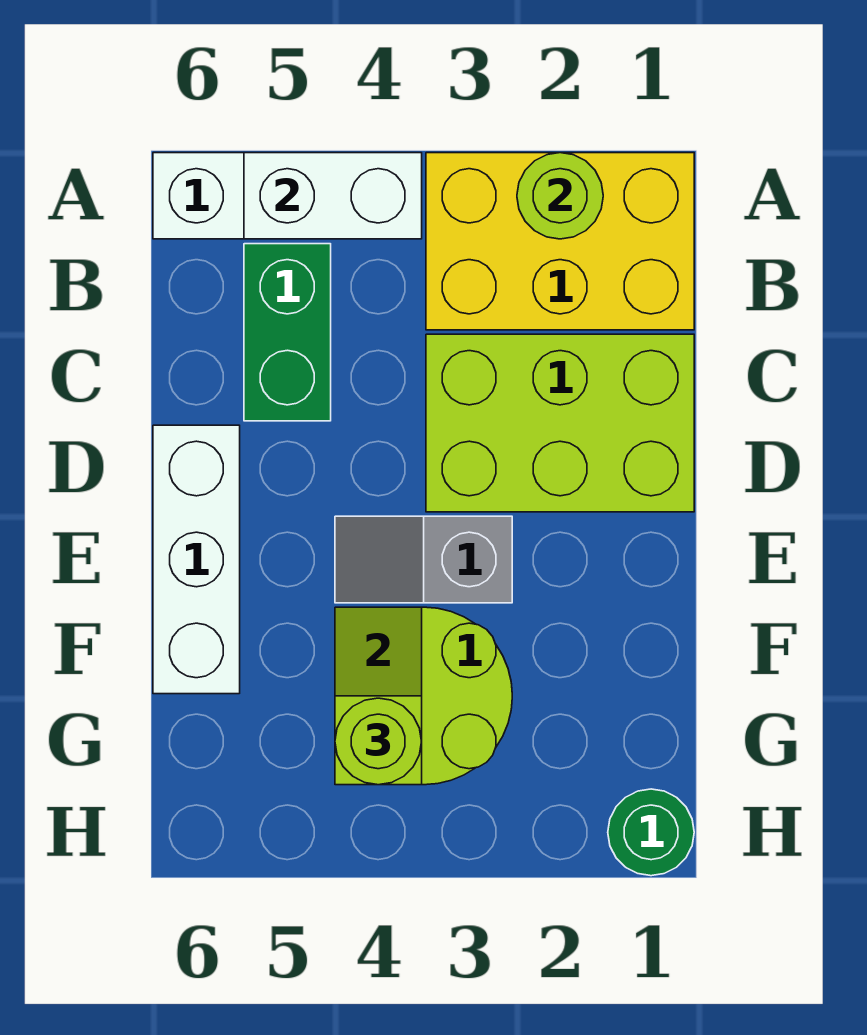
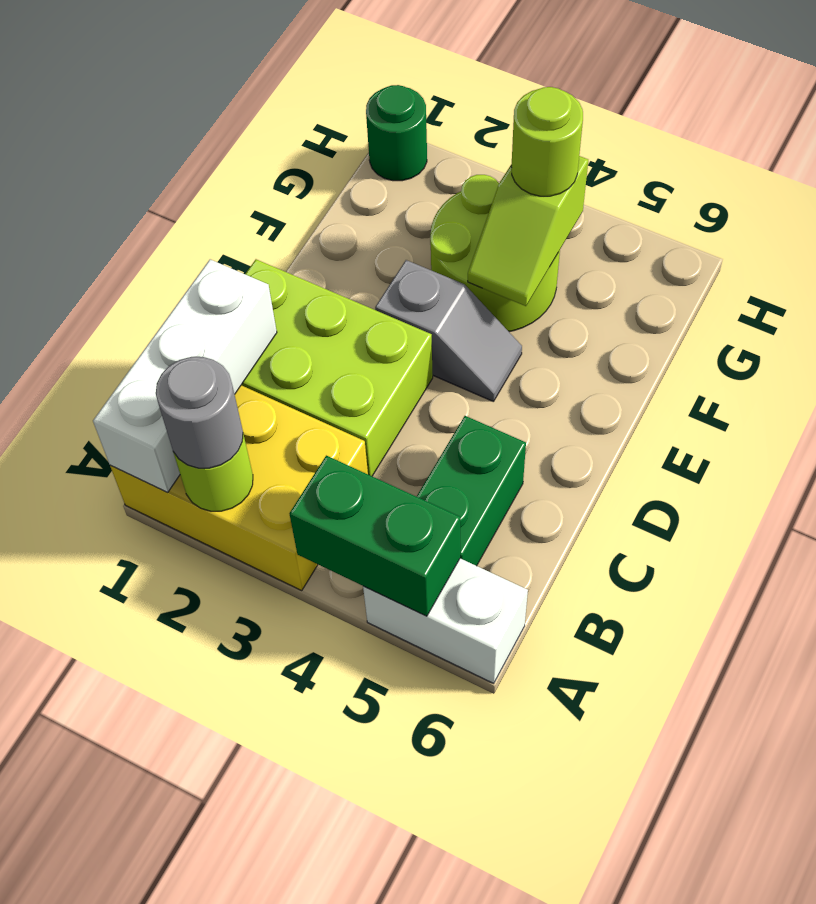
none -> grey round brick A2 level 3
white brick A4:A5 level 2 -> green brick A4:A5 level 2
white brick D6:F6 level 1 -> white brick A1:C1 level 2

